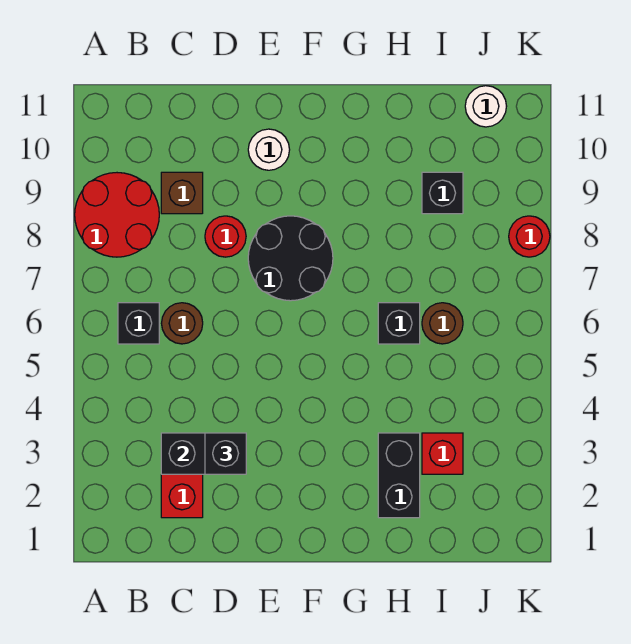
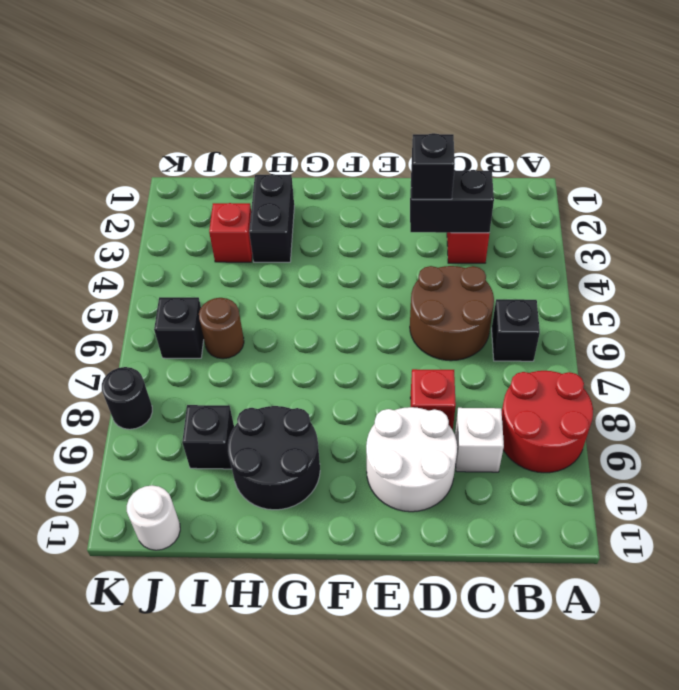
brown round brick C6 level 1 -> brown round brick C5:D6 level 1
brown brick C9 level 1 -> white brick C9 level 1
red round brick D8 level 1 -> red brick D8 level 1
black round brick E7:F8 level 1 -> black round brick G9:H10 level 1
white round brick E10 level 1 -> white round brick D9:E10 level 1
black brick H6 level 1 -> black brick J6 level 1
red round brick K8 level 1 -> black round brick K8 level 1

